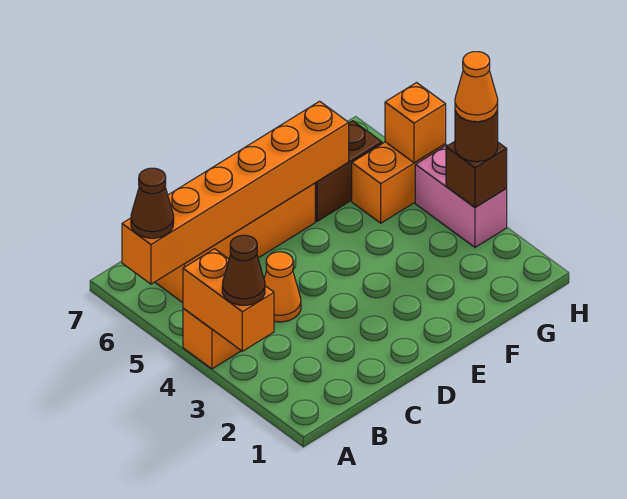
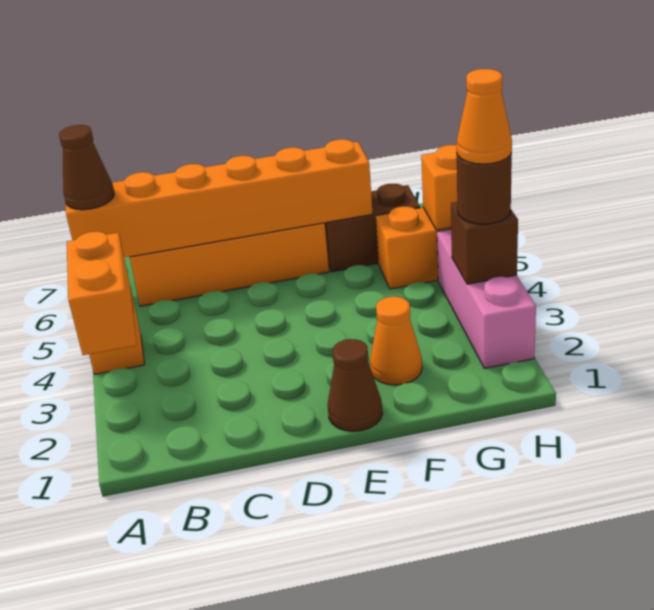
brown cone A3 level 3 -> brown cone E1 level 1
orange cone C4 level 1 -> orange cone F2 level 1
pink brick H3:H4 level 1 -> pink brick H2:H4 level 1

